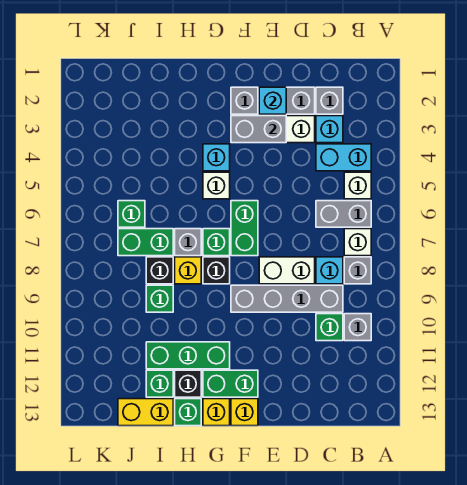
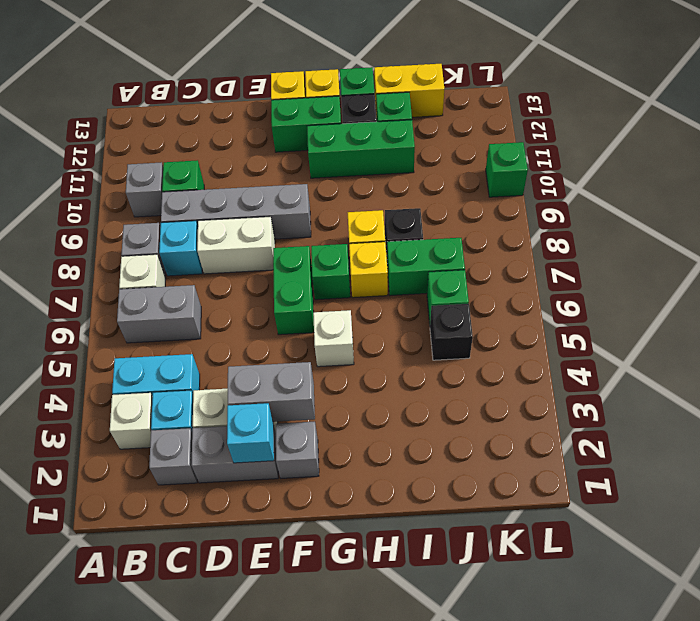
white brick B5 level 1 -> white brick B3 level 1
cyan brick G4 level 1 -> none
black brick G8 level 1 -> black brick J5 level 1
grey brick H7 level 1 -> yellow brick H7 level 1
green brick I9 level 1 -> green brick L10 level 1

